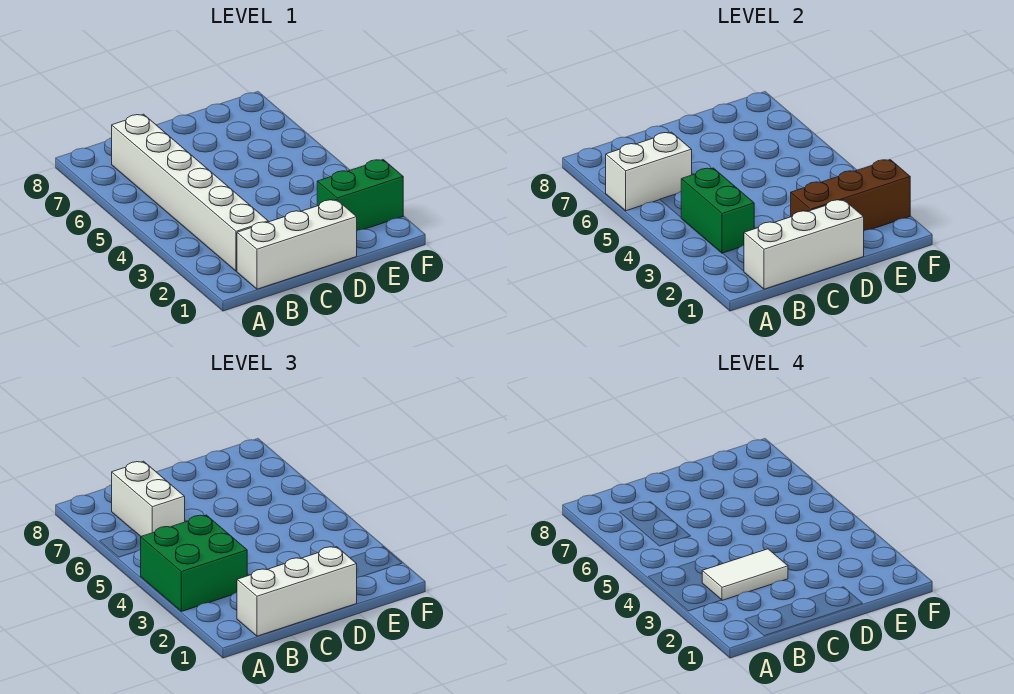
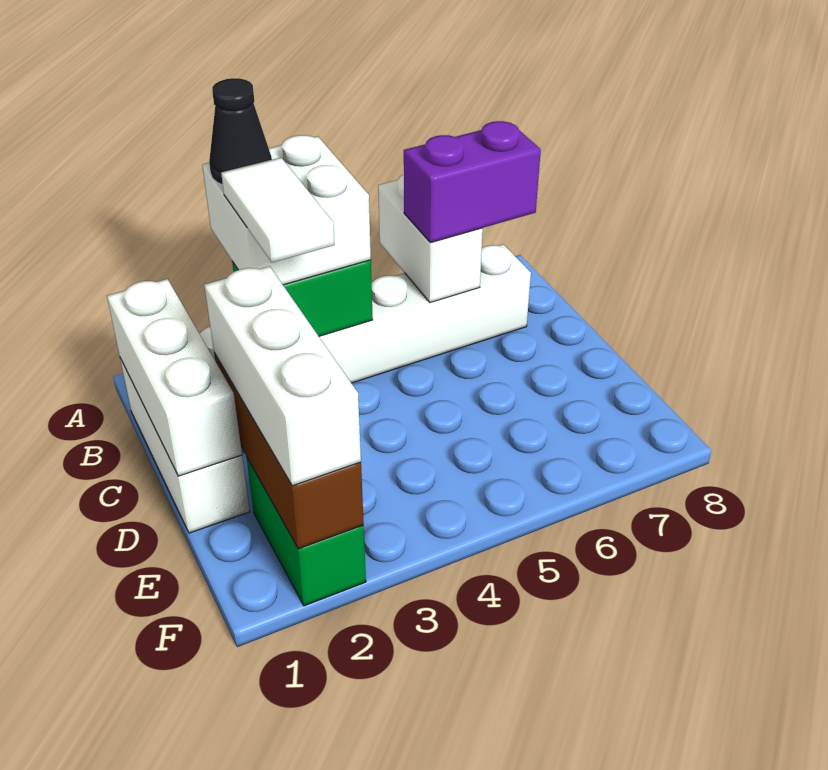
green brick A3:B4 level 3 -> white brick A3:B4 level 3
none -> black cone A3 level 4
white brick B1:D1 level 3 -> white brick D2:F2 level 3
white brick B6:B7 level 3 -> purple brick B6:B7 level 3

